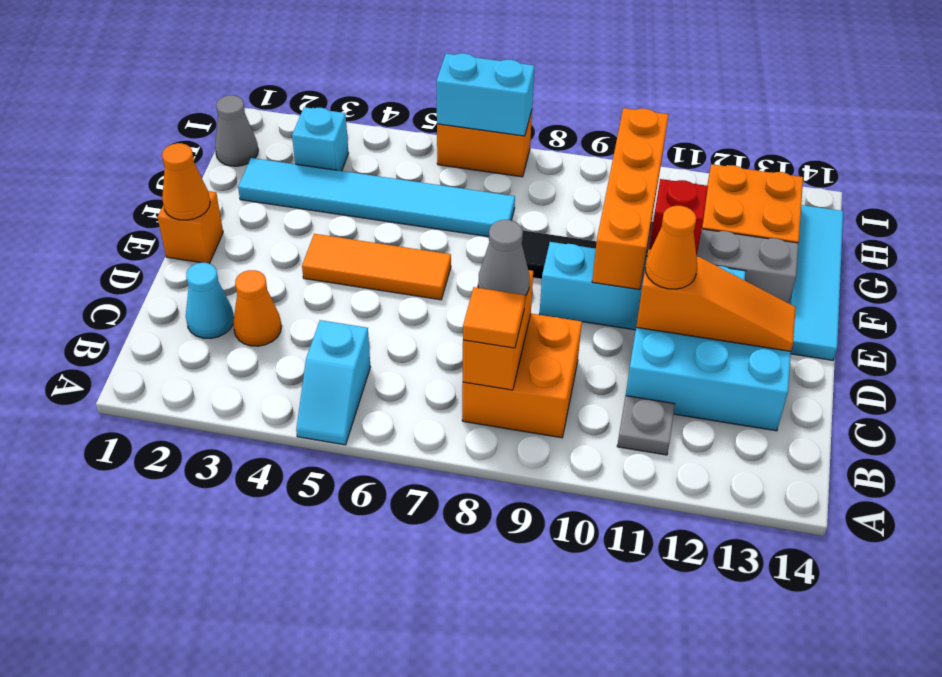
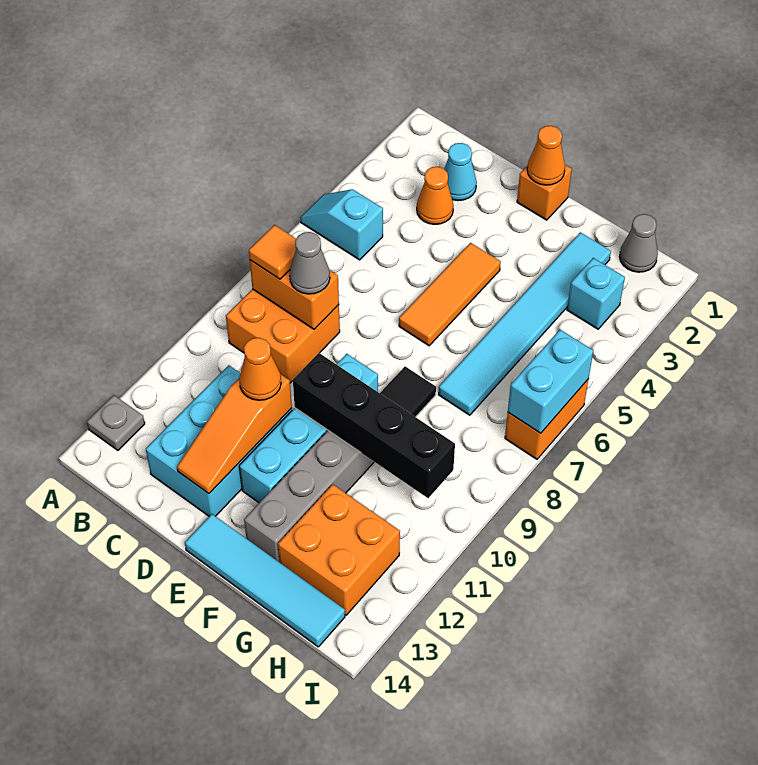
grey plate B11 level 1 -> grey plate A13 level 1
orange brick E10:H10 level 2 -> black brick E10:H10 level 2
red brick F11 level 2 -> none

